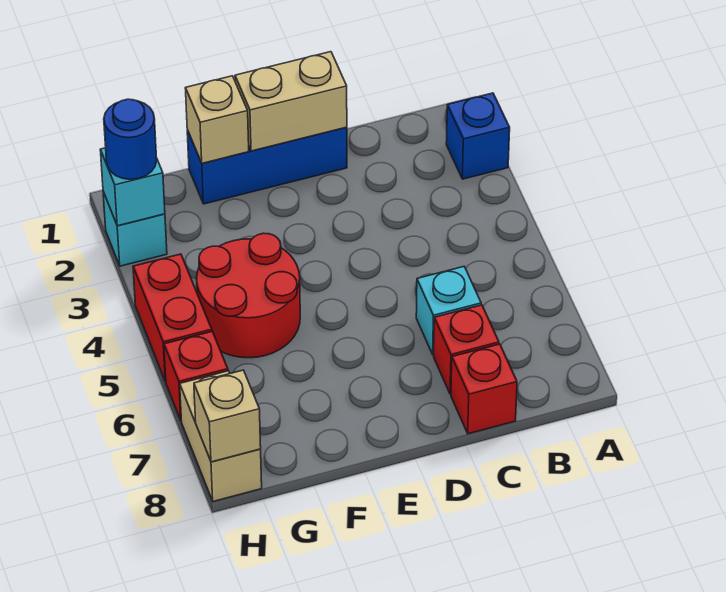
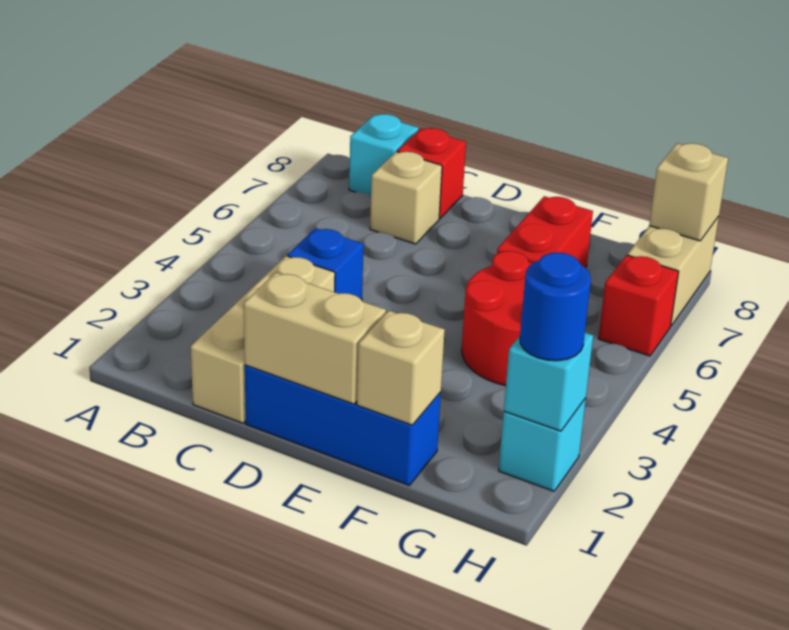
blue brick A2 level 1 -> blue brick C4 level 1
none -> tan brick C1:C3 level 1
cyan brick C6 level 1 -> cyan brick B8 level 1
red brick C7 level 1 -> tan brick C7 level 1
red brick H4:H5 level 1 -> red brick F6:F7 level 1

